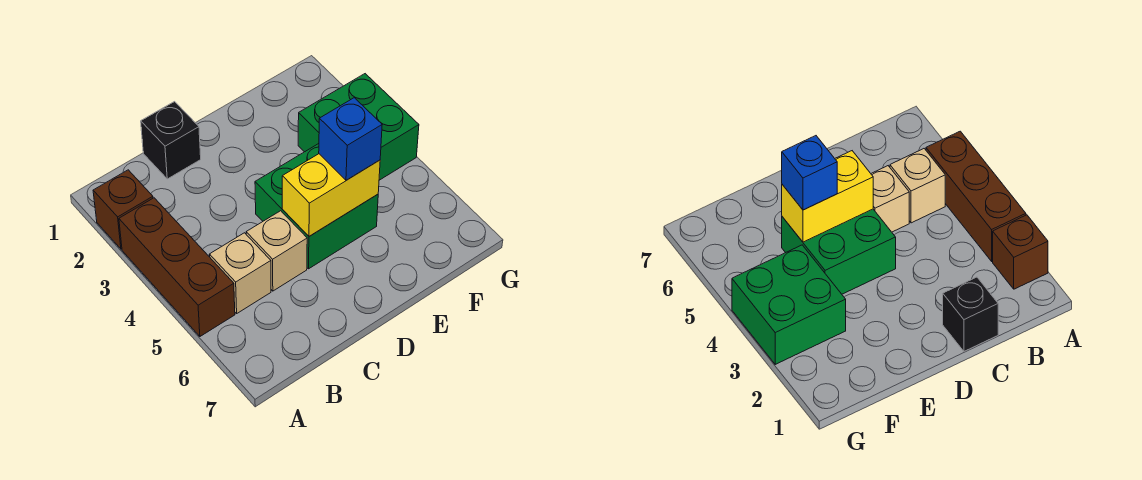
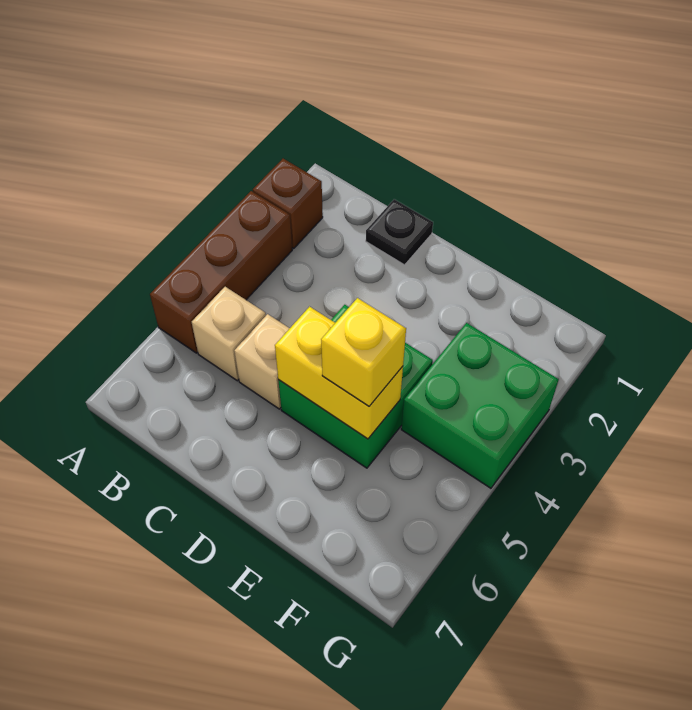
black brick C1 level 1 -> black plate C1 level 1
blue brick E5 level 3 -> yellow brick E5 level 3

